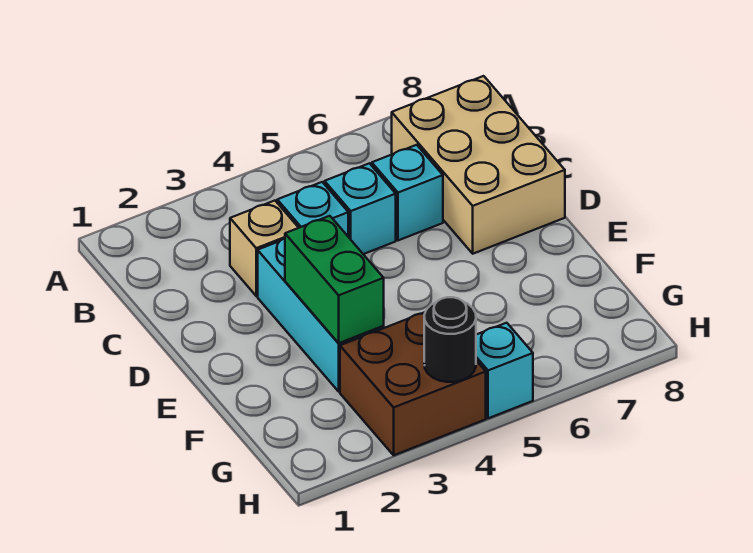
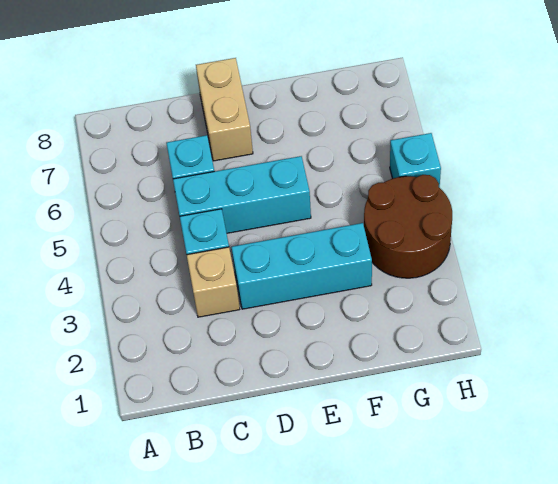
tan brick B7:D8 level 1 -> tan brick D7:D8 level 1
cyan brick C5 level 1 -> cyan brick C5:E5 level 1
green brick E3:F3 level 2 -> none
brown brick G3:H4 level 1 -> brown round brick G3:H4 level 1
black round brick H4 level 2 -> none

